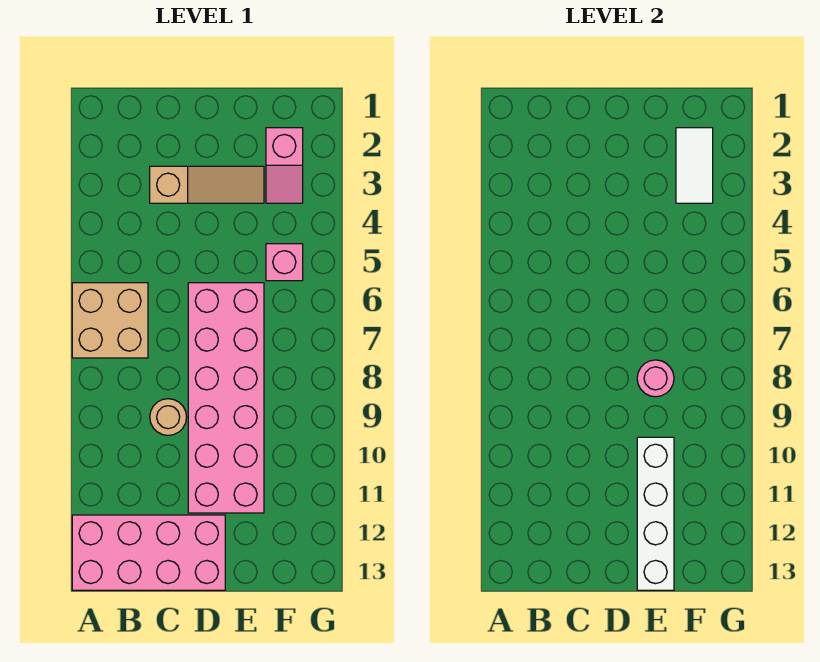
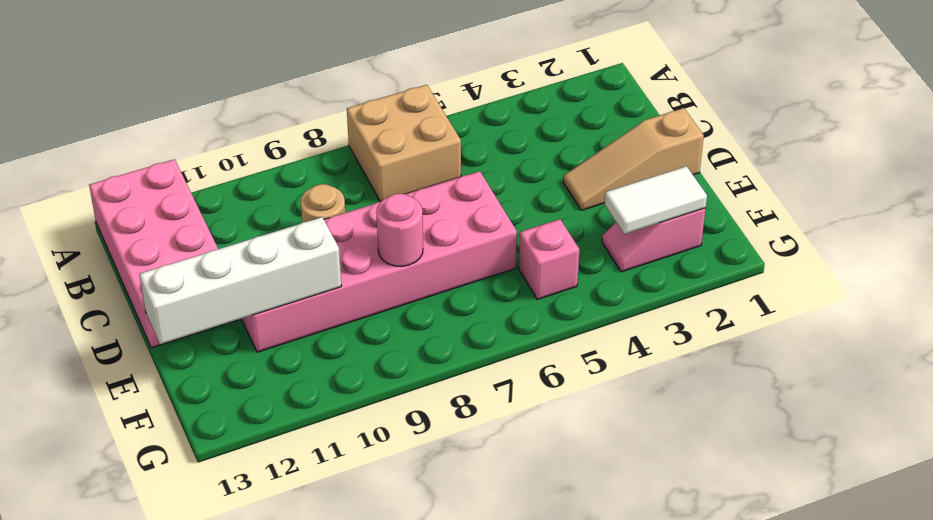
tan slope C3:E3 level 1 top C -> tan slope D1:D3 level 1 top 1

